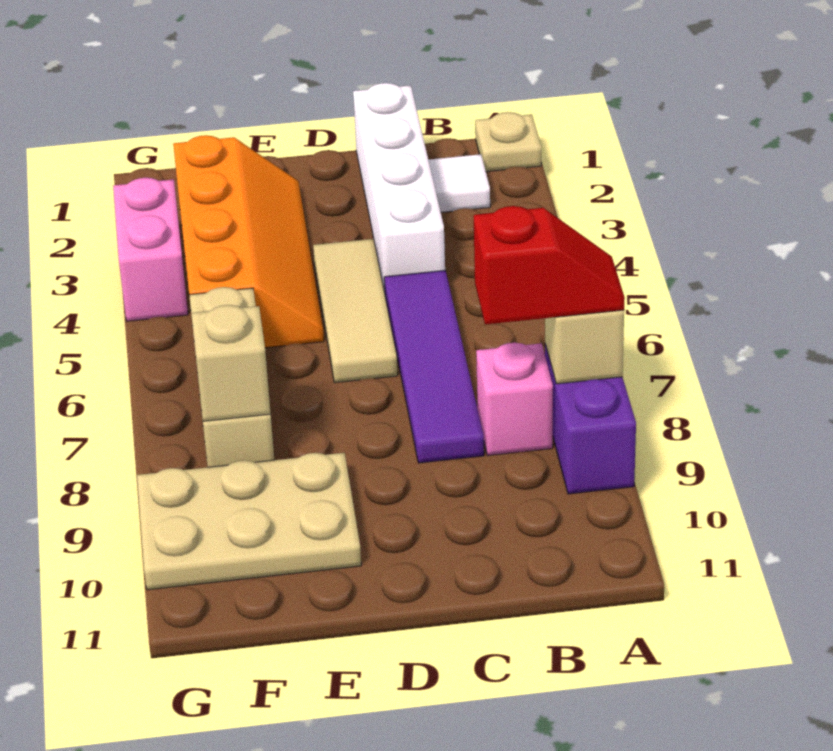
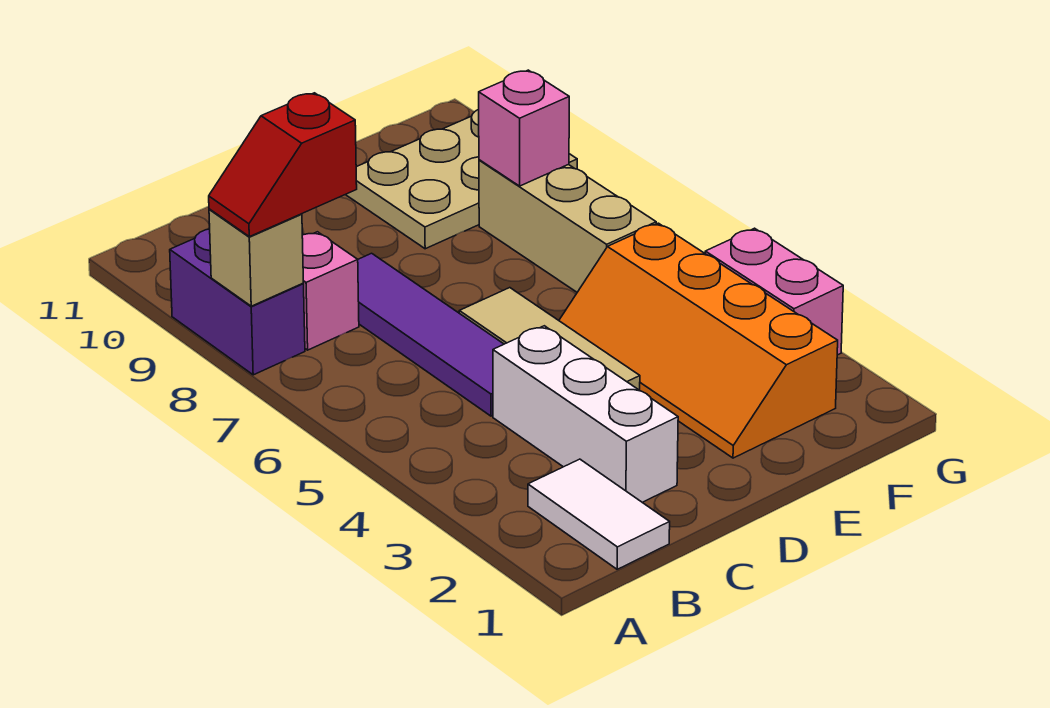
tan plate A1 level 1 -> none
white tile B2 level 1 -> white tile B1:B2 level 1
white brick C1:C4 level 1 -> white brick C2:C4 level 1
tan brick F8 level 2 -> pink brick F8 level 2

